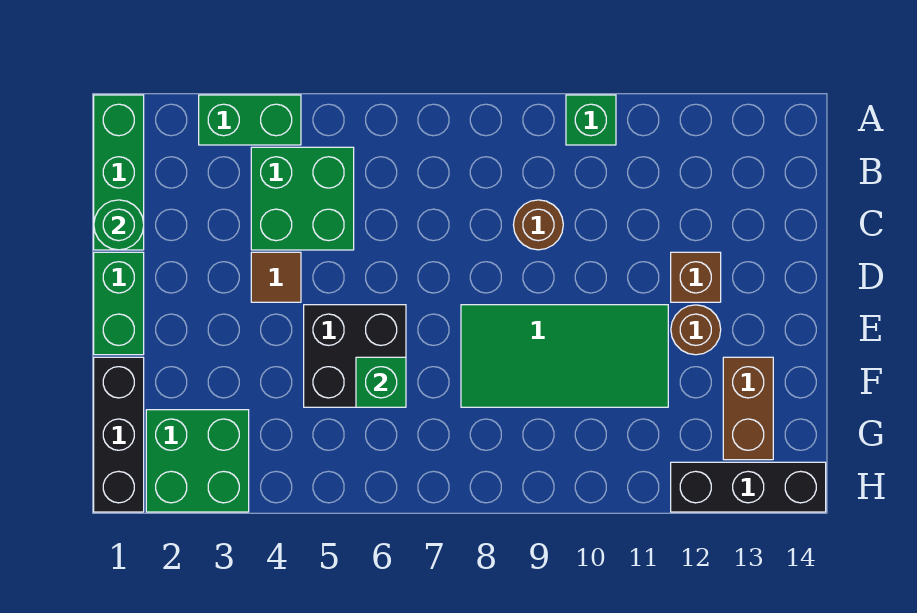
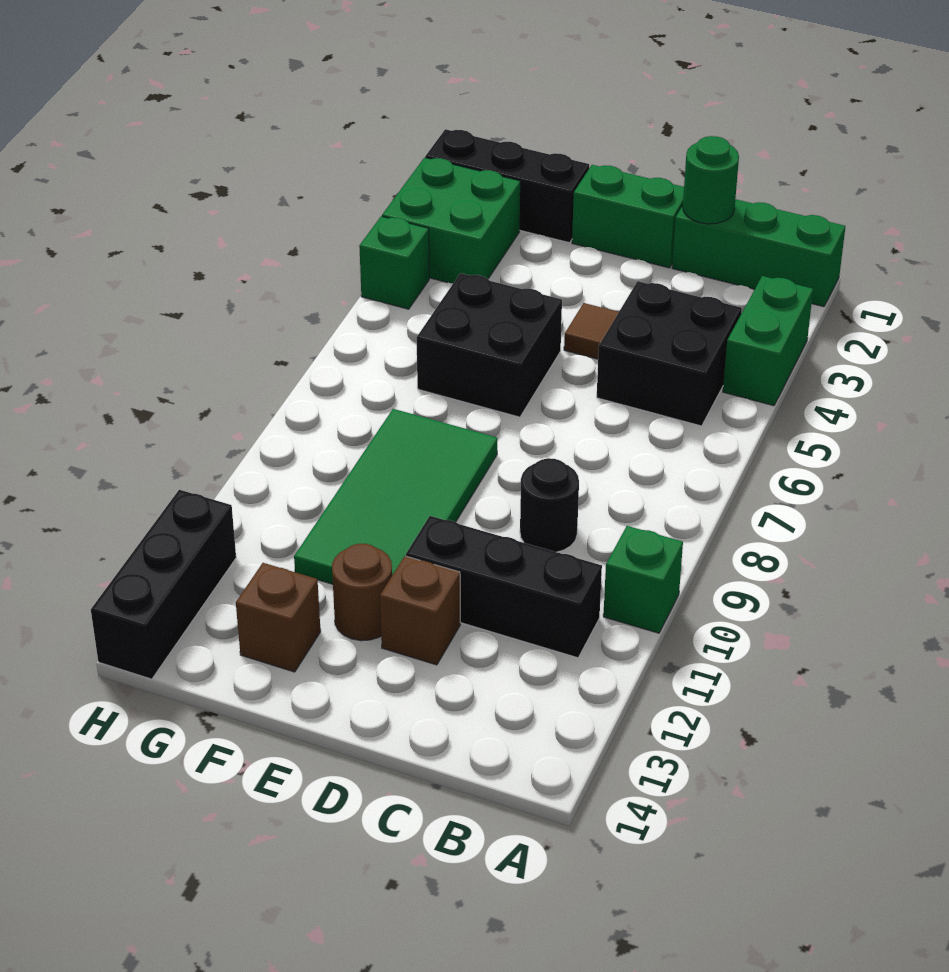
green brick B4:C5 level 1 -> black brick B4:C5 level 1
none -> black brick B11:D11 level 1
brown round brick C9 level 1 -> black round brick C9 level 1
green brick F6 level 2 -> green brick H4 level 1
brown brick F13:G13 level 1 -> brown brick F13 level 1

